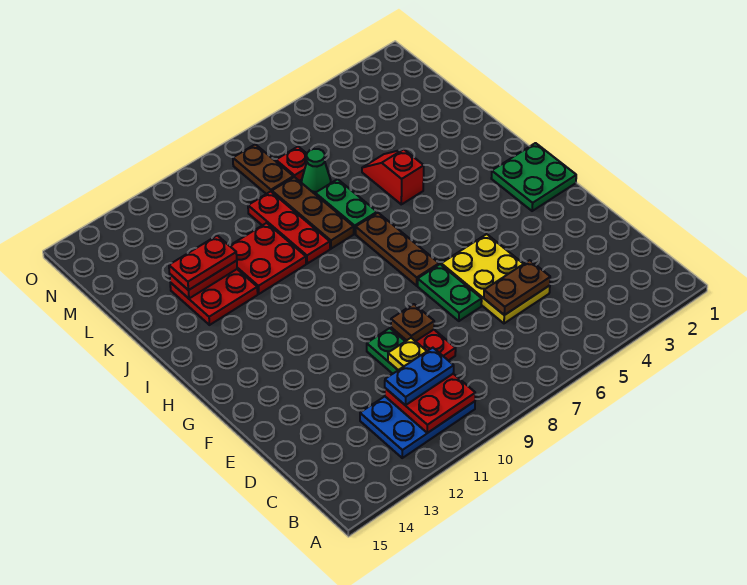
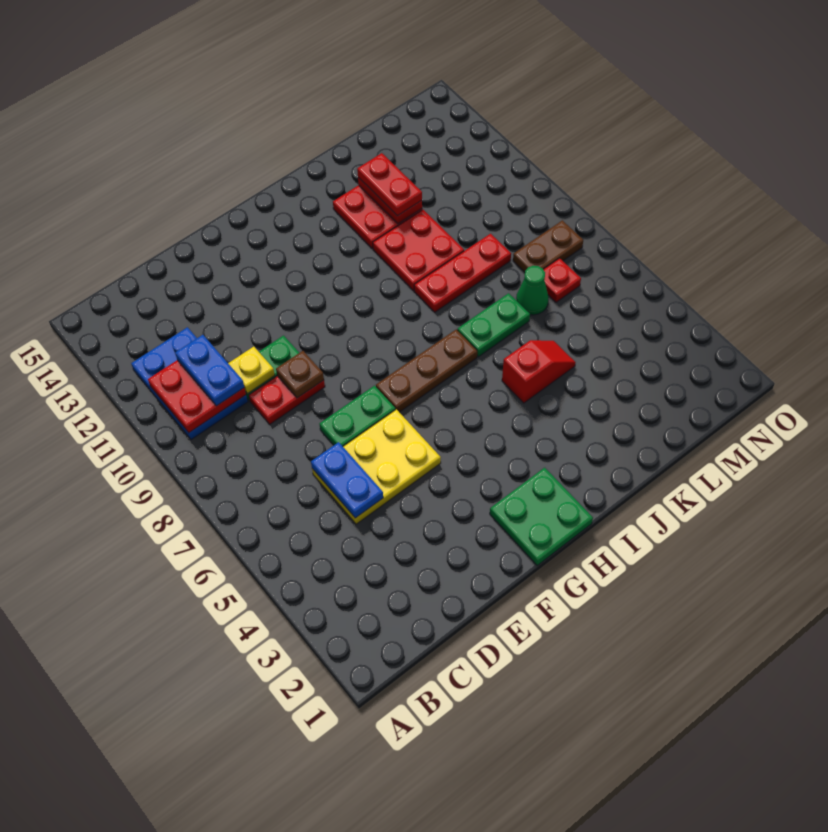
brown plate D5:D6 level 2 -> blue plate D5:D6 level 2
brown plate J8:L8 level 1 -> none

